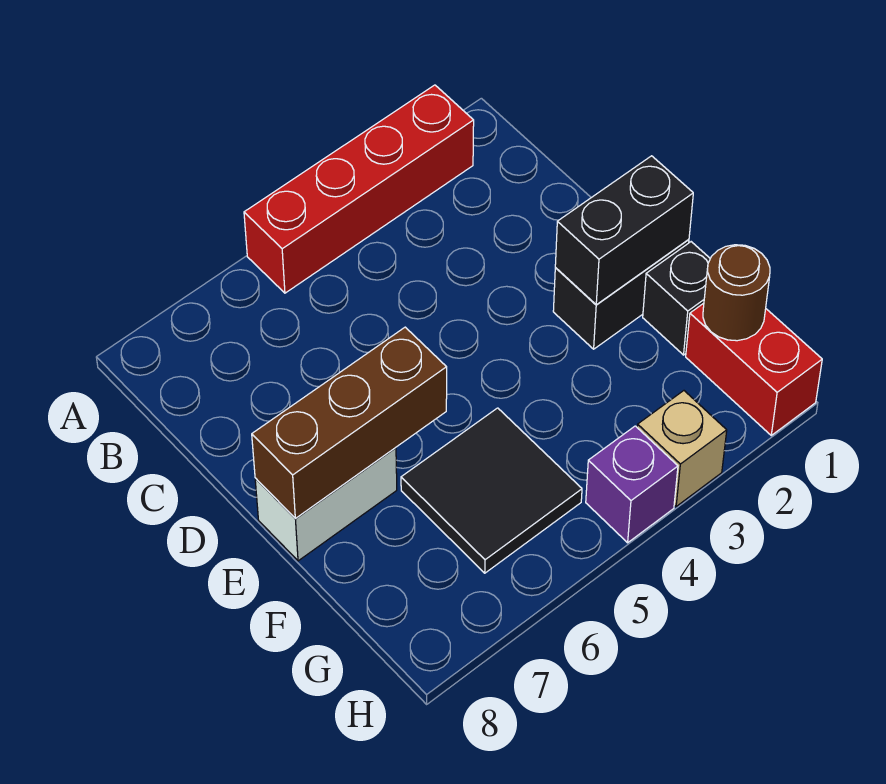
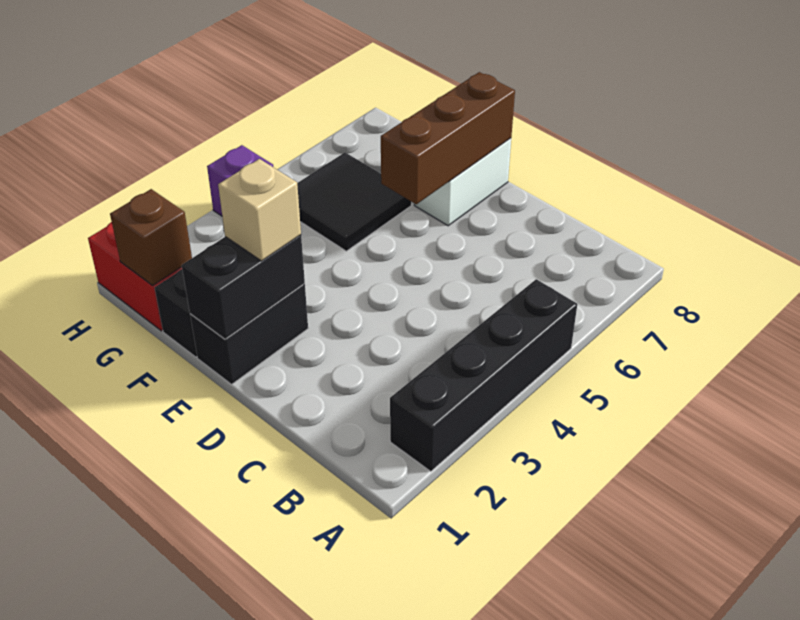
red brick A2:A5 level 1 -> black brick A2:A5 level 1
brown round brick G1 level 2 -> brown brick G1 level 2
tan brick H3 level 1 -> tan brick E2 level 3

